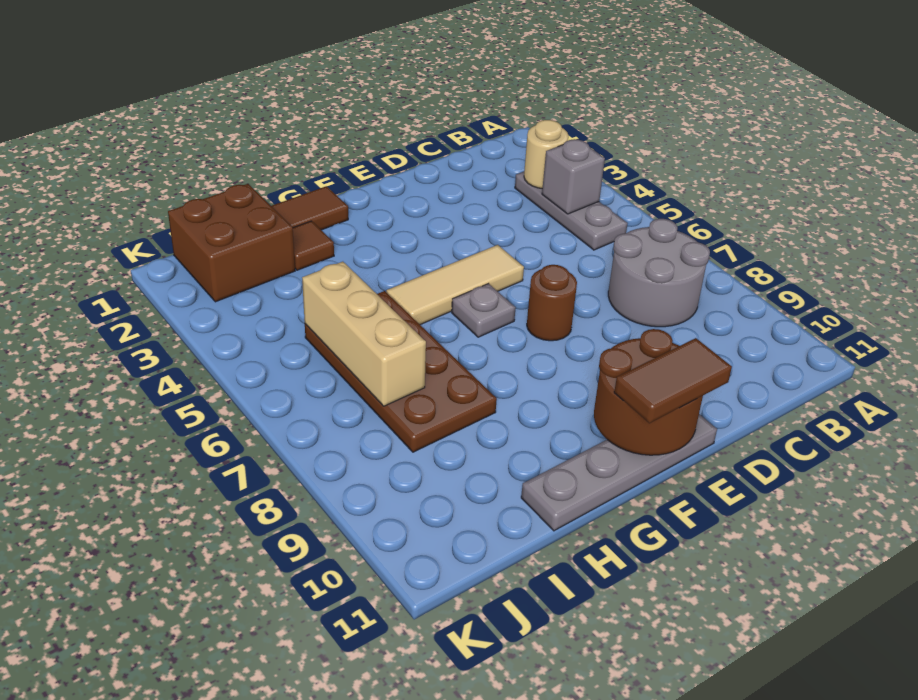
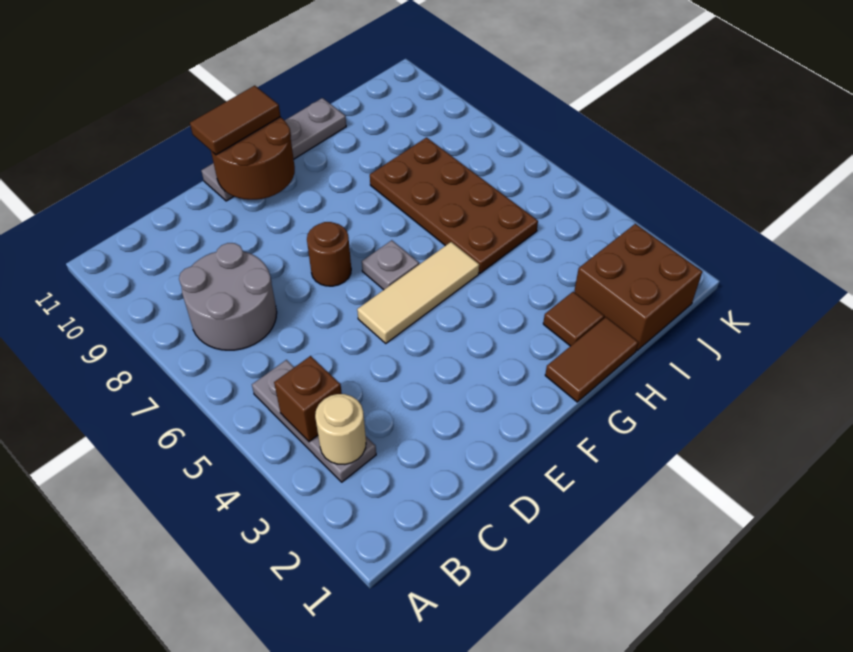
grey brick B4 level 2 -> brown brick B4 level 2
tan brick I5:I7 level 2 -> none

